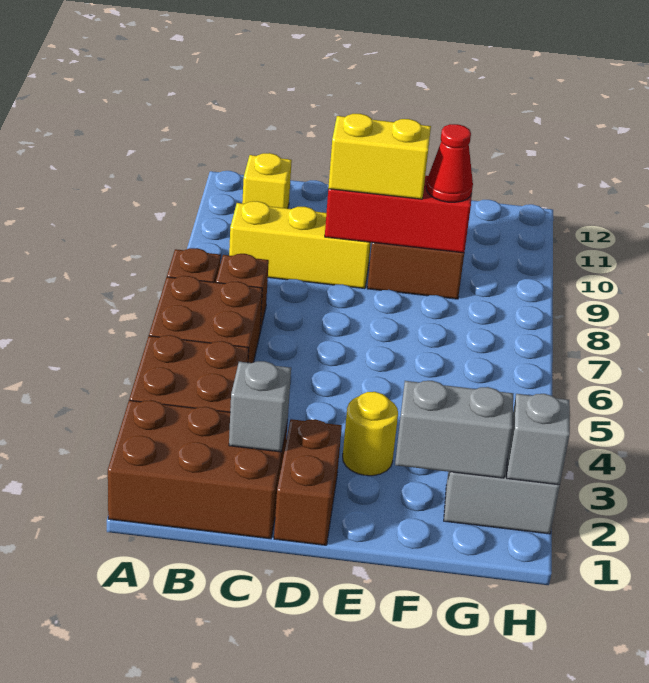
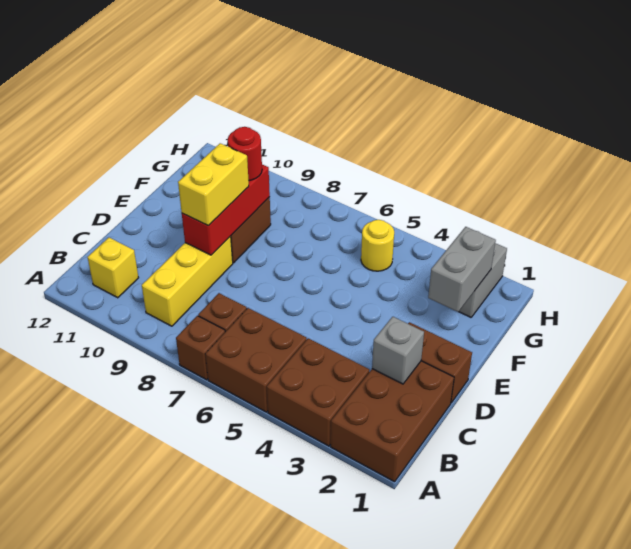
yellow round brick E3 level 1 -> yellow round brick G5 level 1
red cone F9 level 3 -> red round brick F9 level 3
grey brick H2 level 2 -> none

